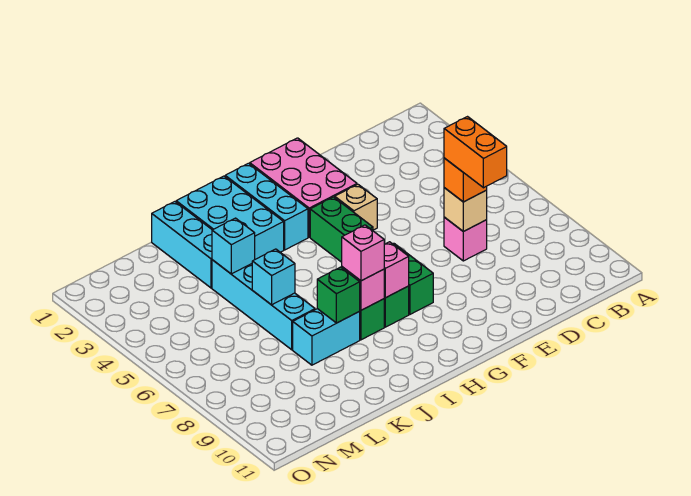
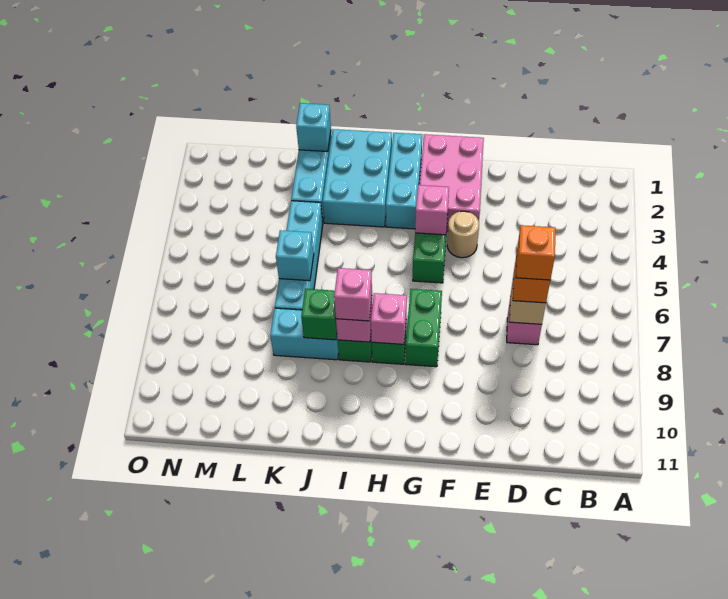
orange brick D7:D8 level 4 -> orange brick D7 level 4
tan brick F4 level 1 -> tan round brick F4 level 1
none -> pink brick G4 level 2
cyan brick K4 level 2 -> cyan brick K1 level 2

